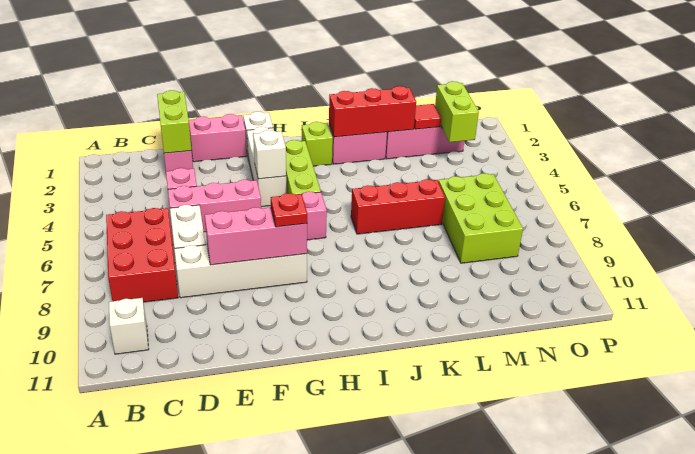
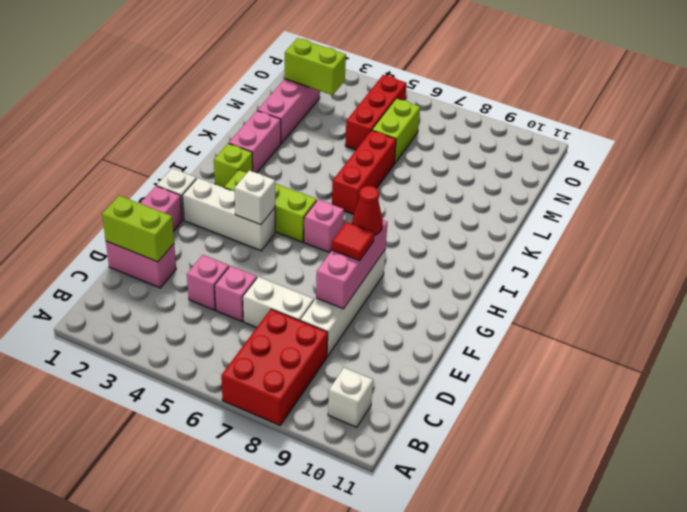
red brick B6:C8 level 1 -> red brick A7:C8 level 1
pink brick D5:F5 level 1 -> pink brick D5 level 1
red plate G8 level 3 -> red cone G8 level 3
red brick J2:L2 level 2 -> red brick M5:O5 level 1
red tile M2 level 2 -> red tile F8 level 3
lime brick M6:N8 level 1 -> lime brick M6:N6 level 1

